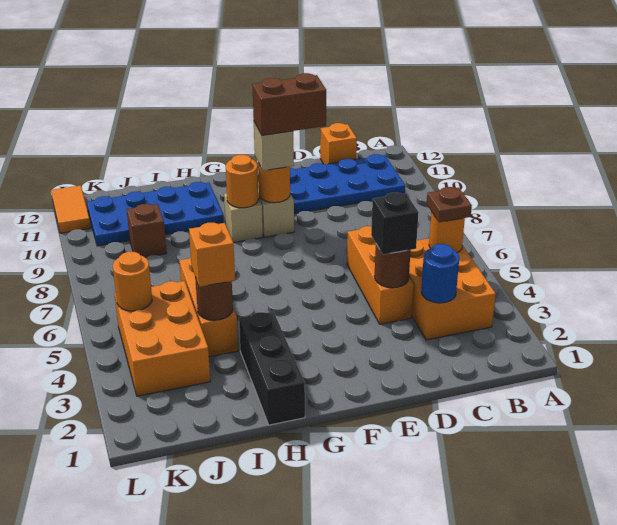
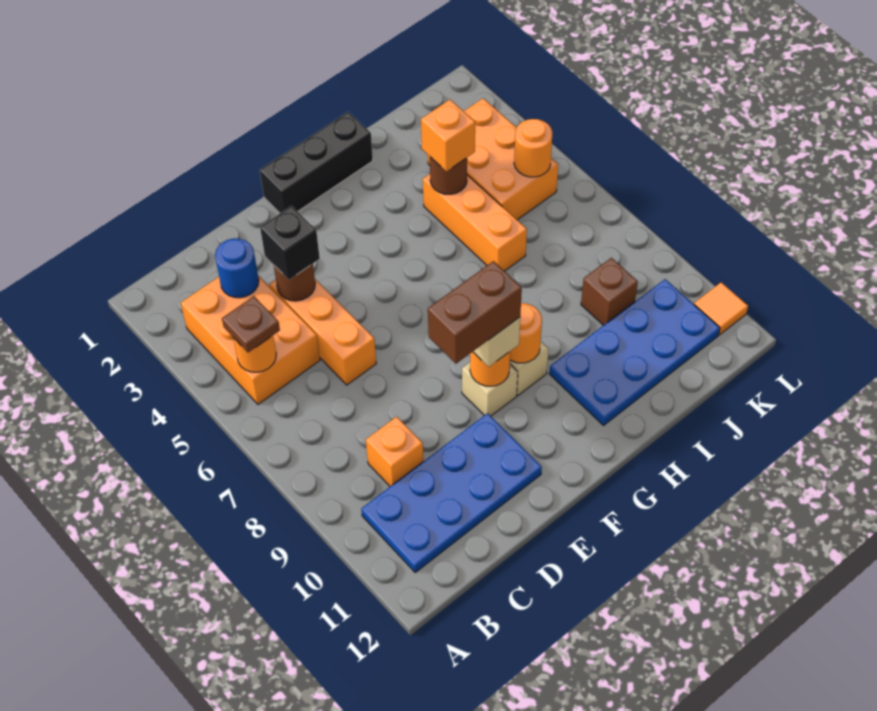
orange brick C12 level 1 -> orange brick C9 level 1
black brick H1:H3 level 1 -> black brick F1:H1 level 1
orange tile L11:L12 level 1 -> orange tile L11 level 1

